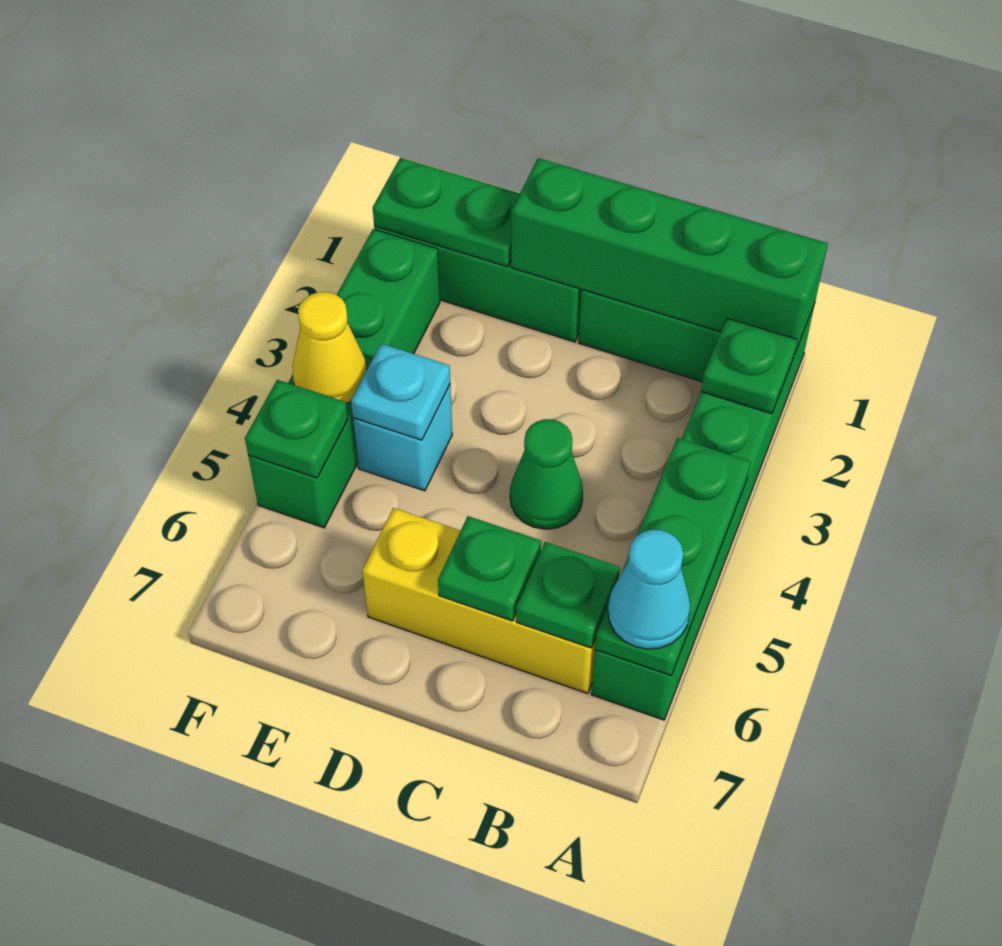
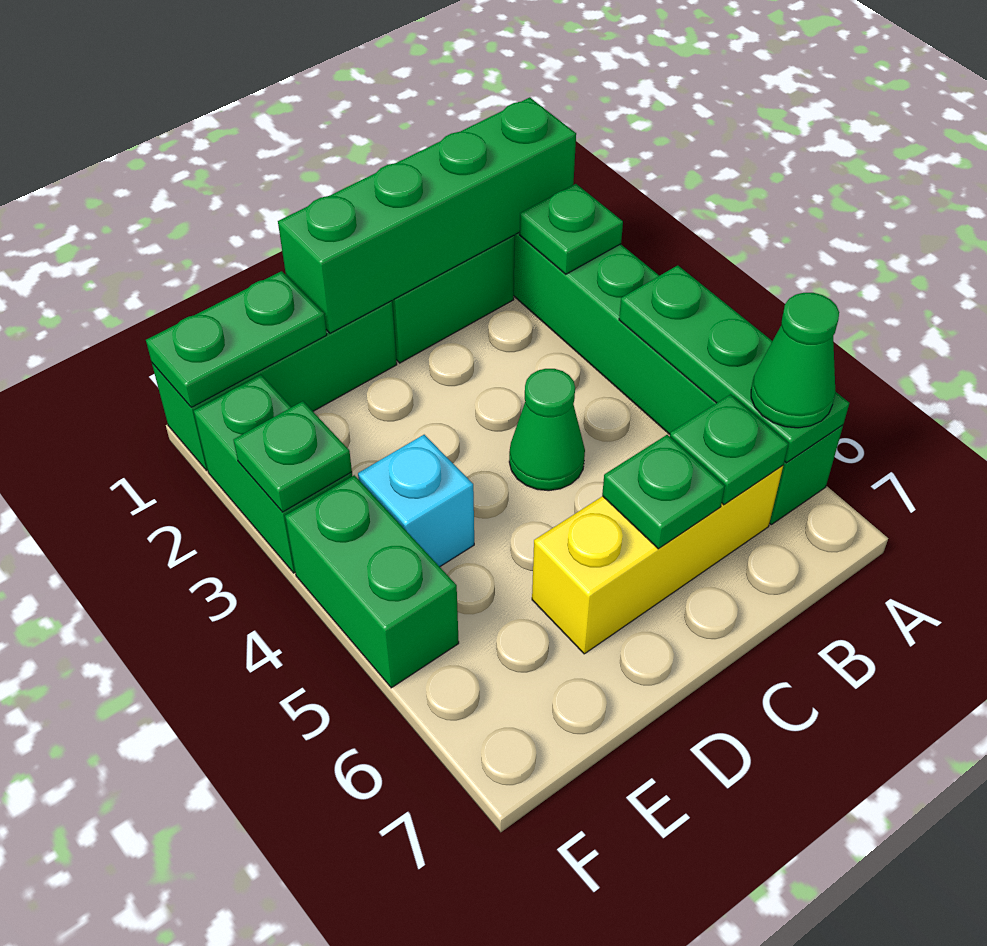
cyan cone A6 level 3 -> green cone A6 level 3
cyan plate E4 level 2 -> none
yellow cone F4 level 2 -> none
green plate F5 level 2 -> green plate F3 level 2

